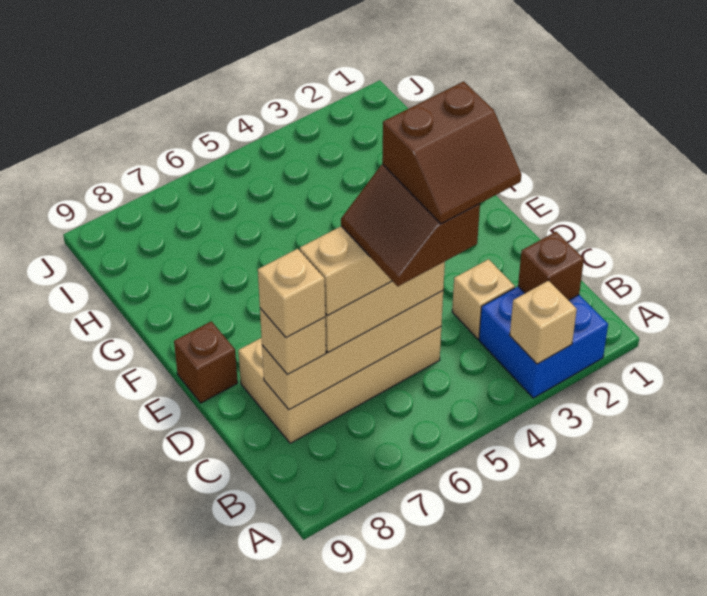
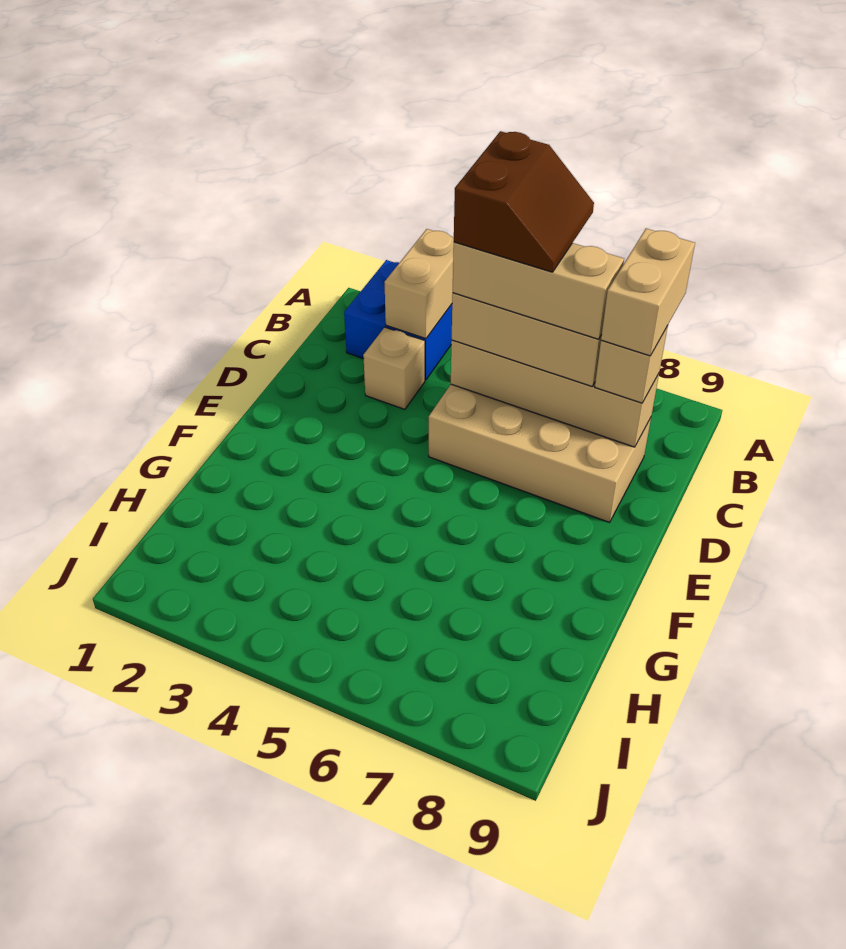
tan brick A3 level 2 -> tan brick A3:B3 level 2
brown brick B2 level 2 -> none
brown slope B4:C5 level 6 top C -> none
tan brick C8 level 4 -> tan brick B8:C8 level 4
brown brick E9 level 1 -> none

